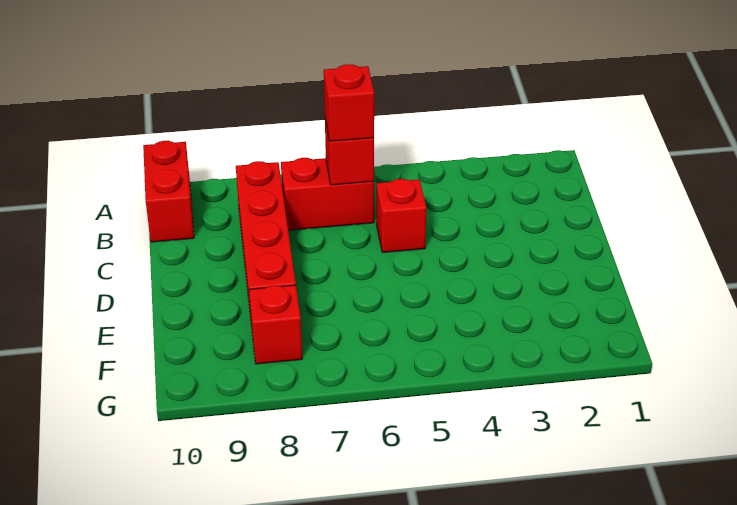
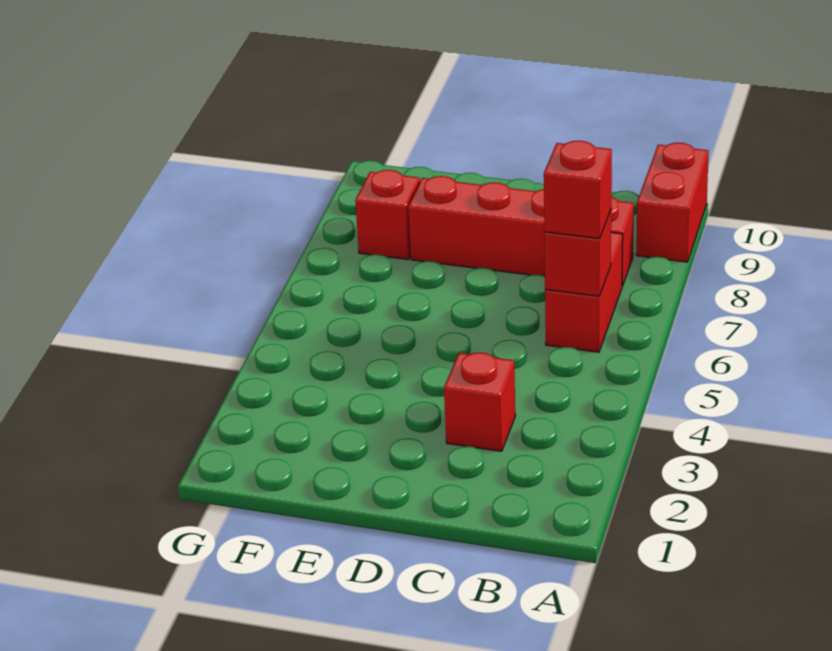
red brick A10:B10 level 1 -> red brick A9:A10 level 1
red brick C5 level 1 -> red brick C3 level 1

